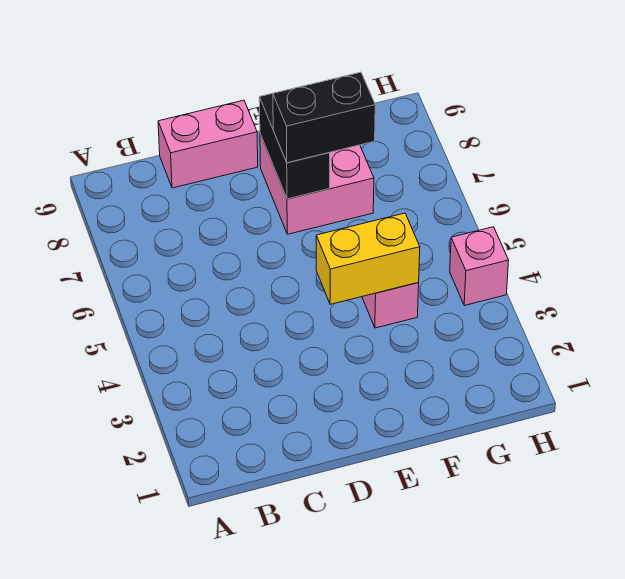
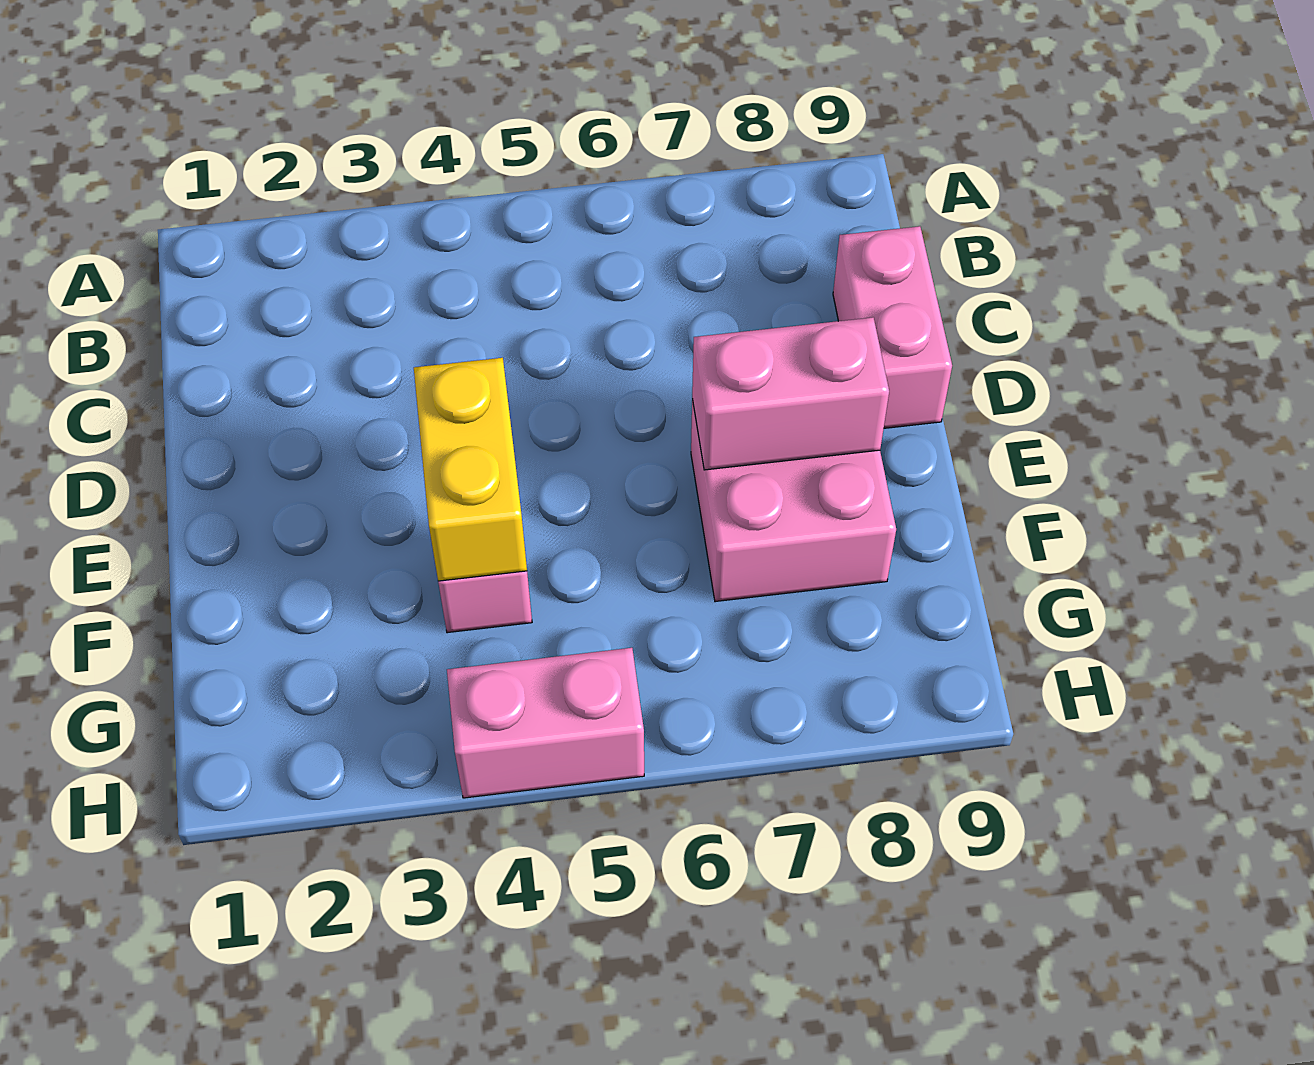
black brick E7:E8 level 2 -> pink brick E7:E8 level 2
black brick E7:F7 level 3 -> none
pink brick H4 level 1 -> pink brick H4:H5 level 1

